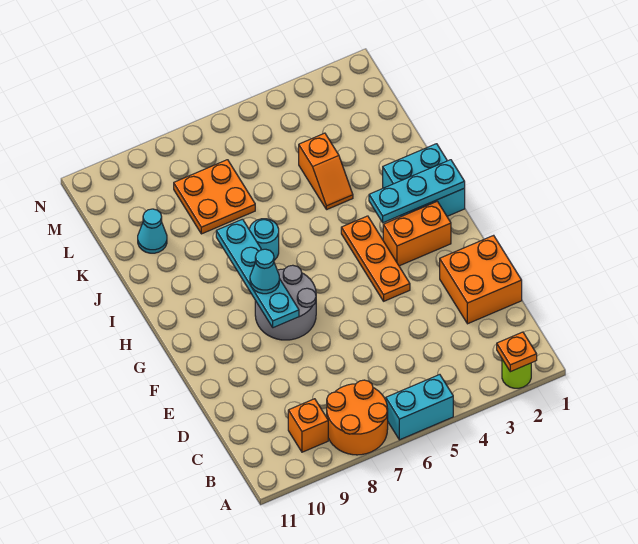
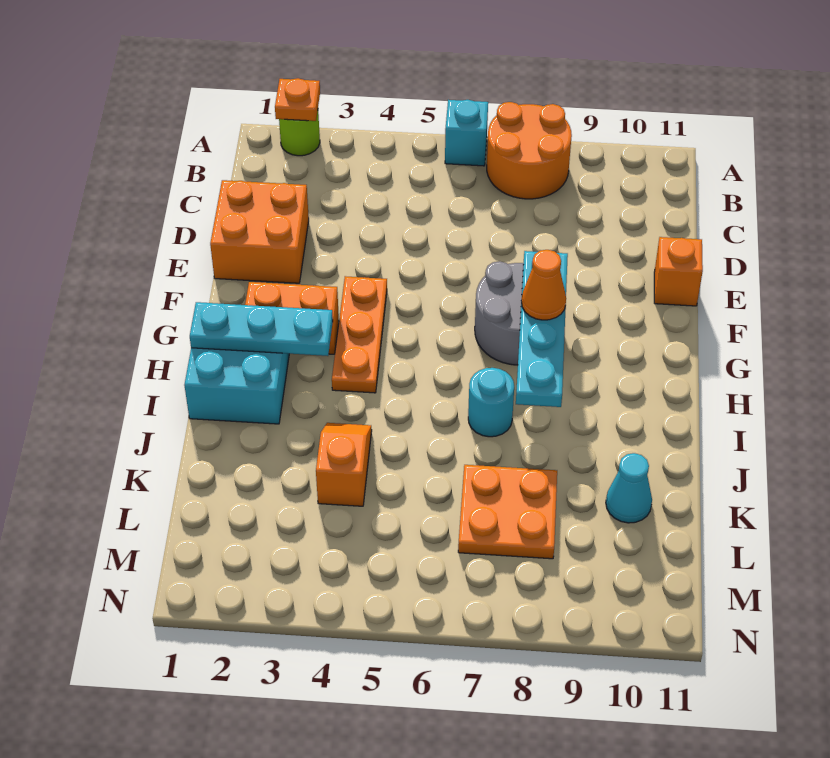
cyan brick A5:A6 level 1 -> cyan brick A6 level 1
orange brick B9 level 1 -> orange brick E11 level 1
cyan cone G8 level 3 -> orange cone G8 level 3

